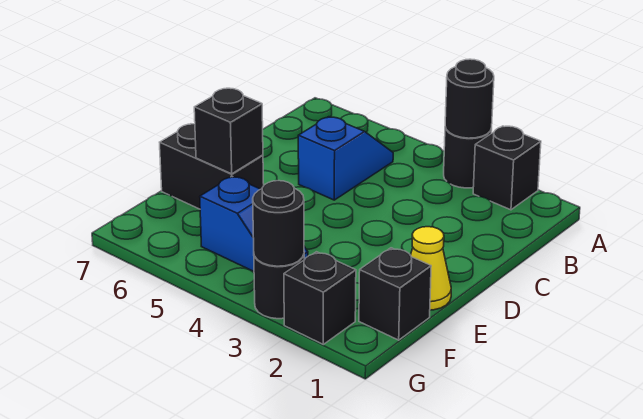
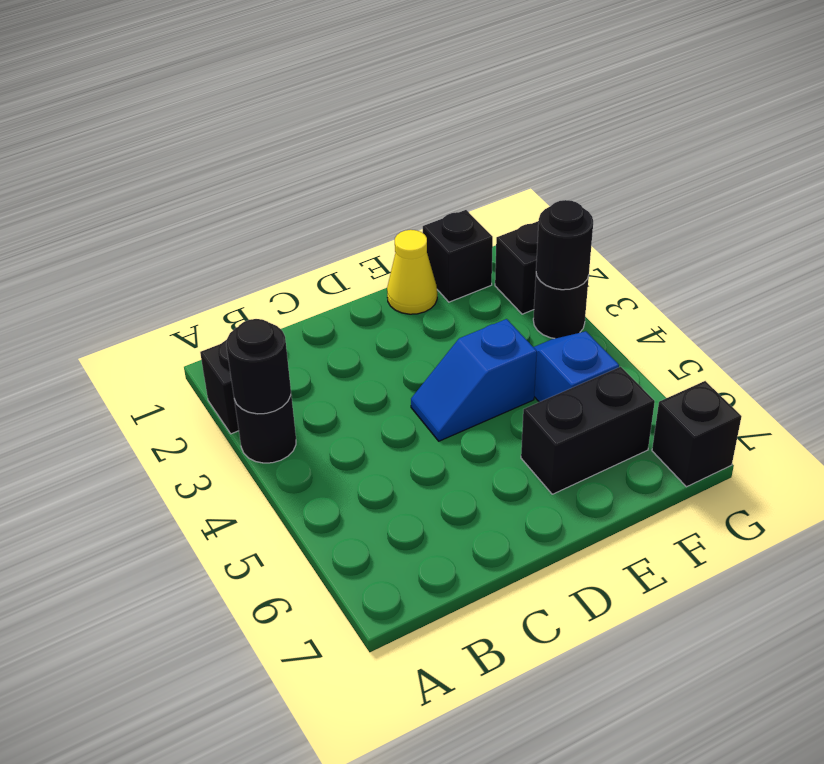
blue slope B5:C5 level 1 top C -> blue slope D4:E4 level 1 top E
black brick E6:E7 level 1 -> black brick E6:F6 level 1
black brick E6 level 2 -> black brick G7 level 1

